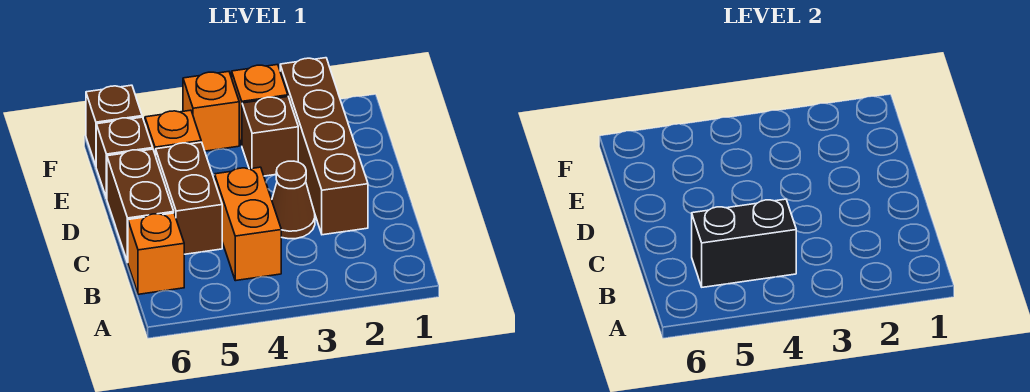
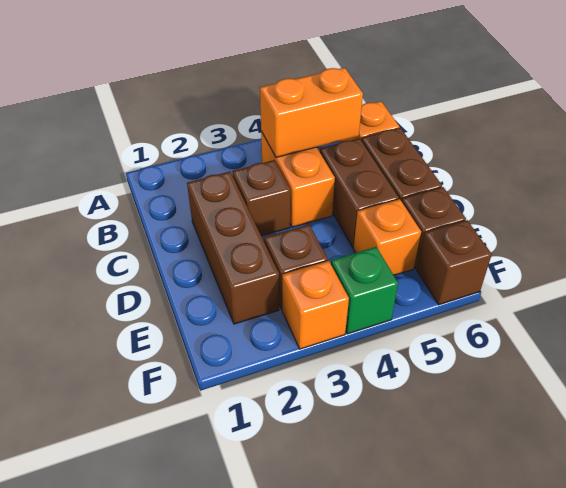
black brick B4:B5 level 2 -> orange brick B4:B5 level 2
brown brick C2:F2 level 1 -> brown brick C2:E2 level 1
brown cone C3 level 1 -> brown brick C3 level 1
orange brick F4 level 1 -> green brick F4 level 1

